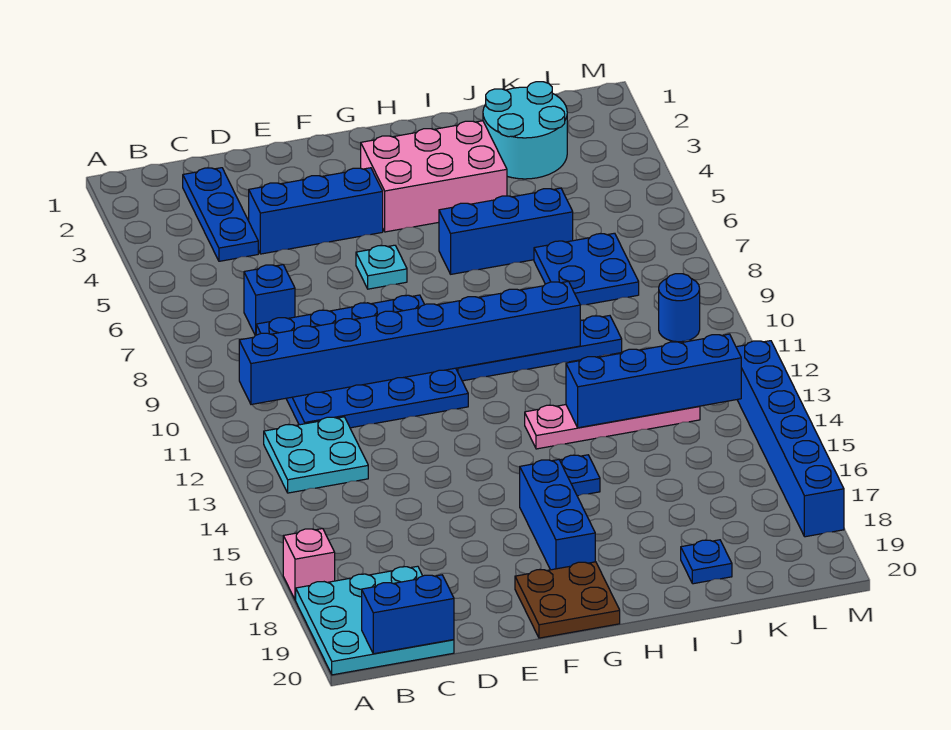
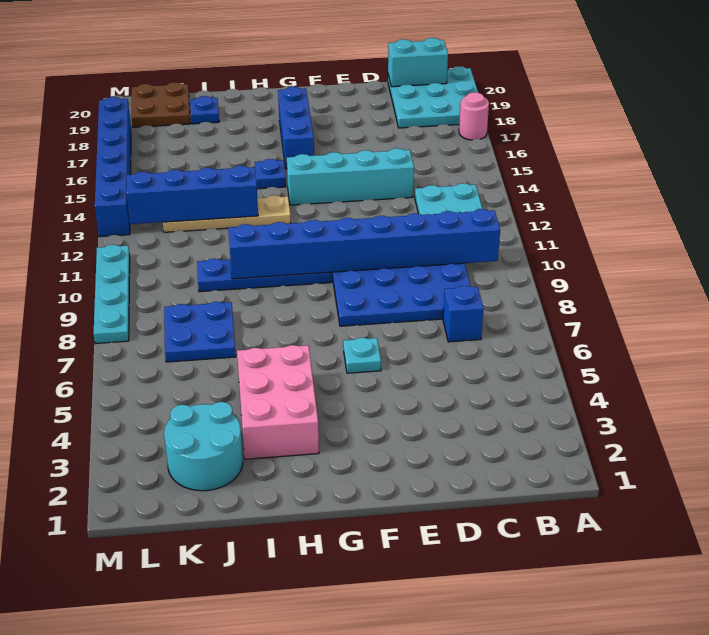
pink brick A17 level 1 -> pink round brick A17 level 1
blue brick B20:C20 level 2 -> cyan brick B20:C20 level 2
blue plate C2:C4 level 1 -> none
blue brick D4:F4 level 1 -> none
none -> cyan brick D14:G14 level 1
brown plate F19:G20 level 1 -> brown plate K19:L20 level 1
pink brick G3:I4 level 1 -> pink brick H3:I5 level 1
blue brick H6:J6 level 1 -> none
pink plate H13:K13 level 1 -> tan plate H13:K13 level 1
blue round brick L10 level 1 -> none
none -> cyan plate M8:M11 level 1

